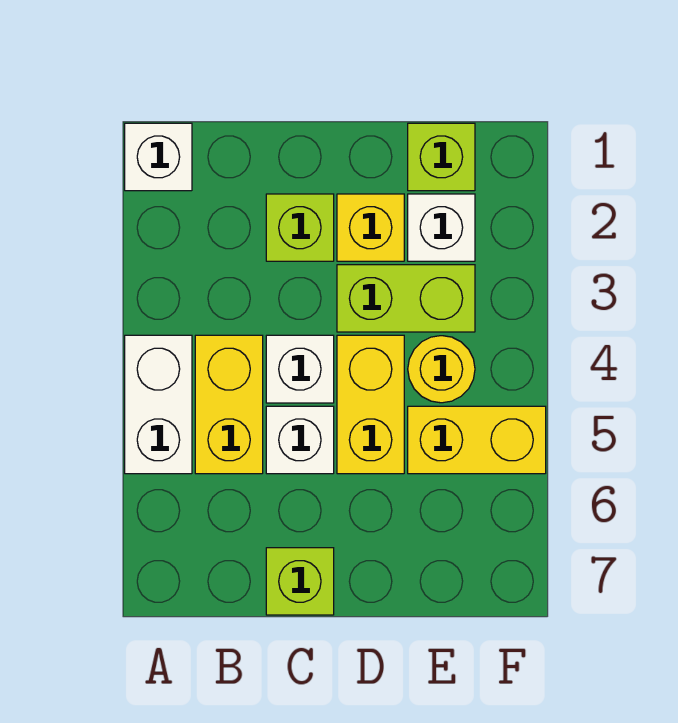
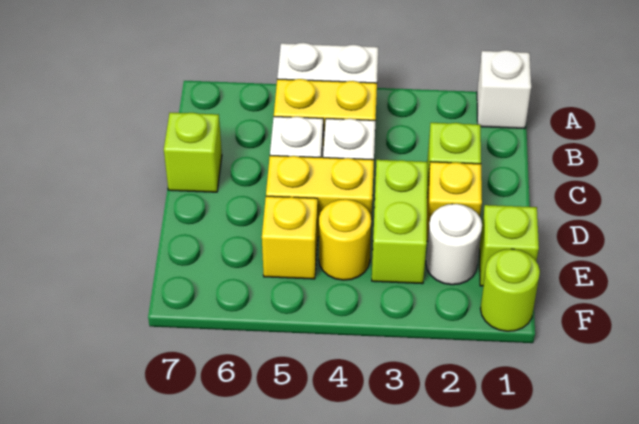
white brick E2 level 1 -> white round brick E2 level 1
yellow brick E5:F5 level 1 -> yellow brick E5 level 1
none -> lime round brick F1 level 1

